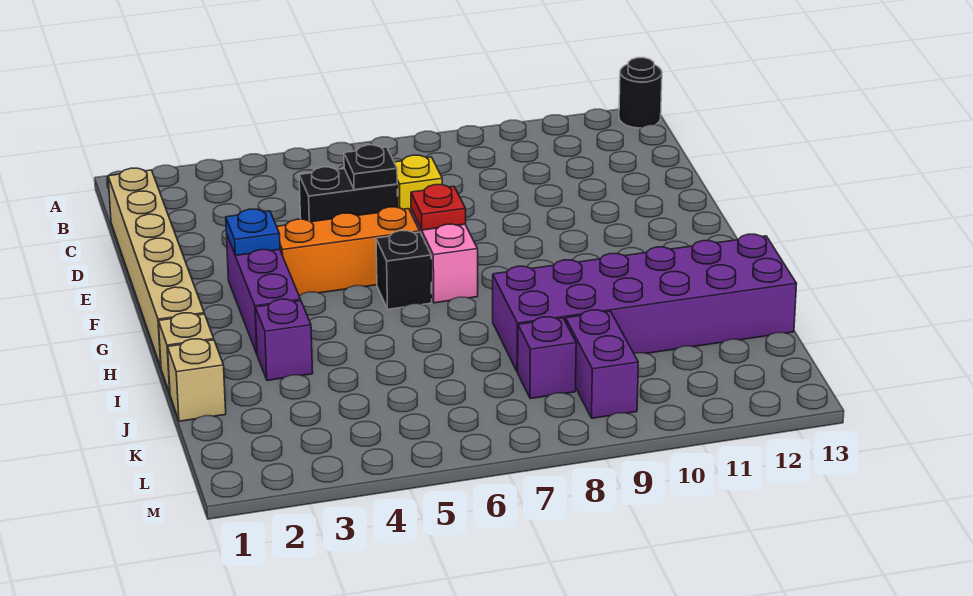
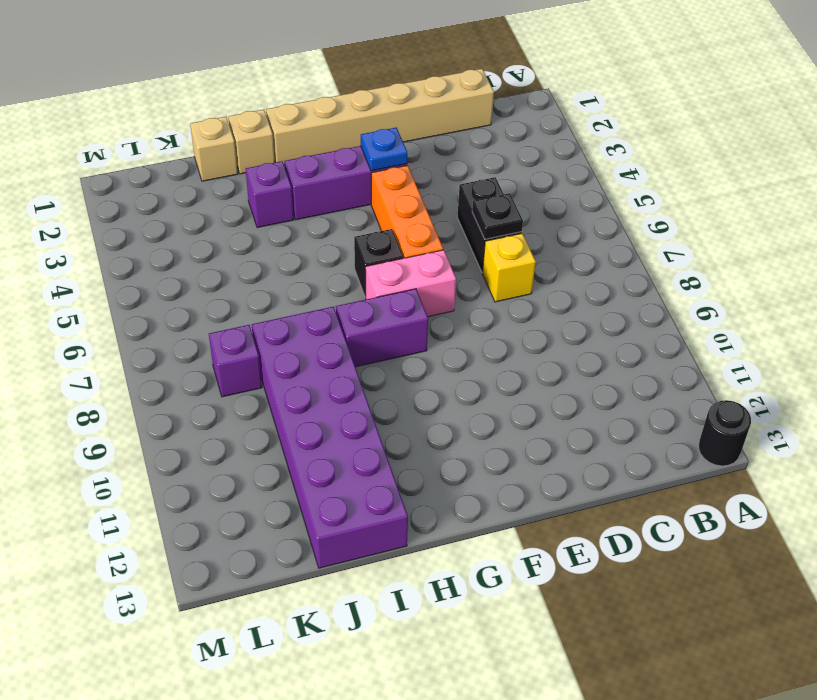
red plate F7 level 2 -> none
purple brick K9:L9 level 1 -> purple brick G8:H8 level 1

